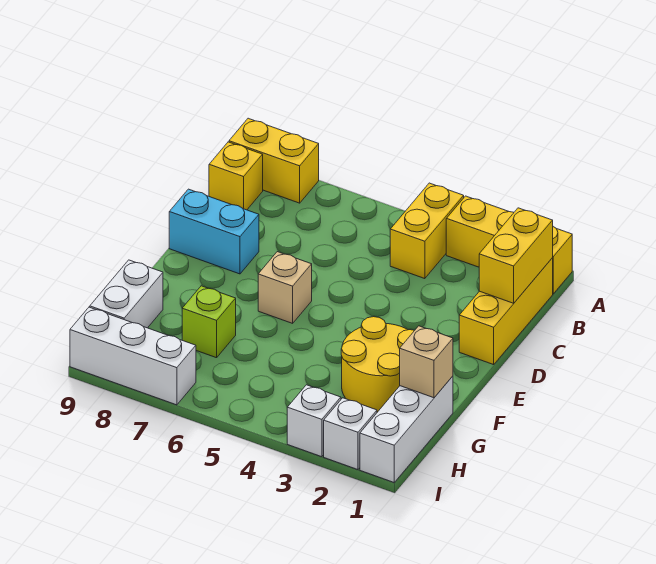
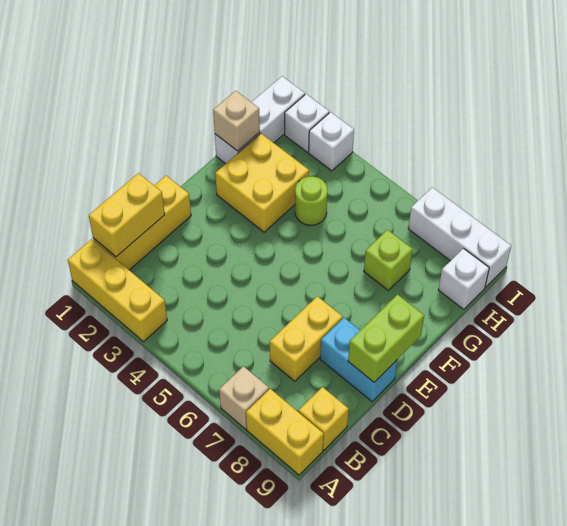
yellow brick A4:B4 level 1 -> yellow brick C7:D7 level 1
none -> lime brick D9:E9 level 2
tan brick E6 level 1 -> tan brick A7 level 1
yellow round brick F2:G3 level 1 -> yellow brick F2:G3 level 1
none -> lime round brick G4 level 1
white brick G9:H9 level 1 -> white brick H9 level 1

